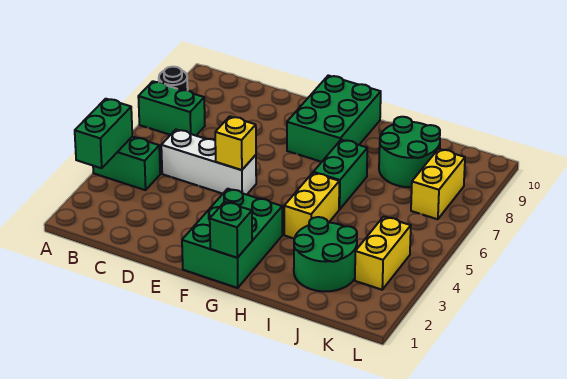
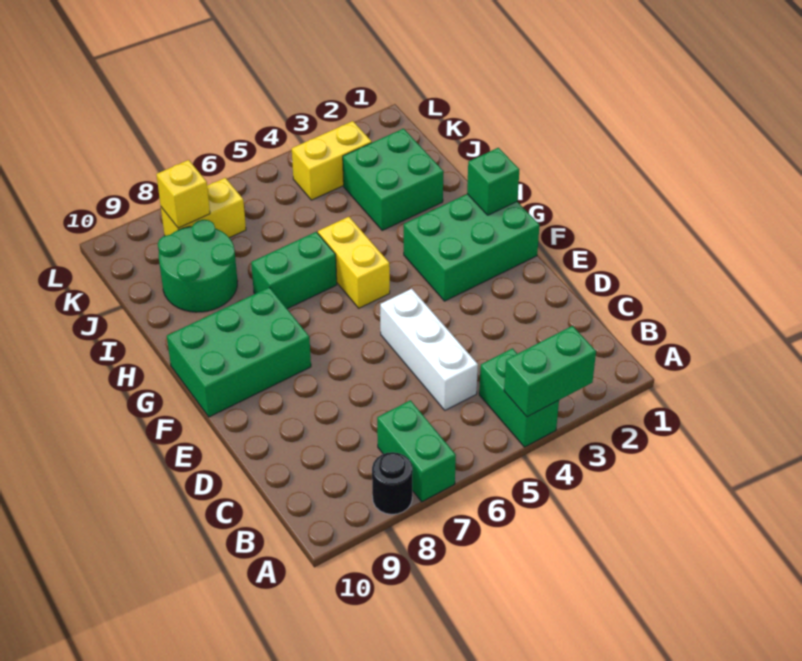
yellow brick E5 level 2 -> yellow brick K8 level 2
yellow brick H4:H5 level 1 -> yellow brick G5:H5 level 1
green round brick I2:J3 level 1 -> green brick I2:J3 level 1

